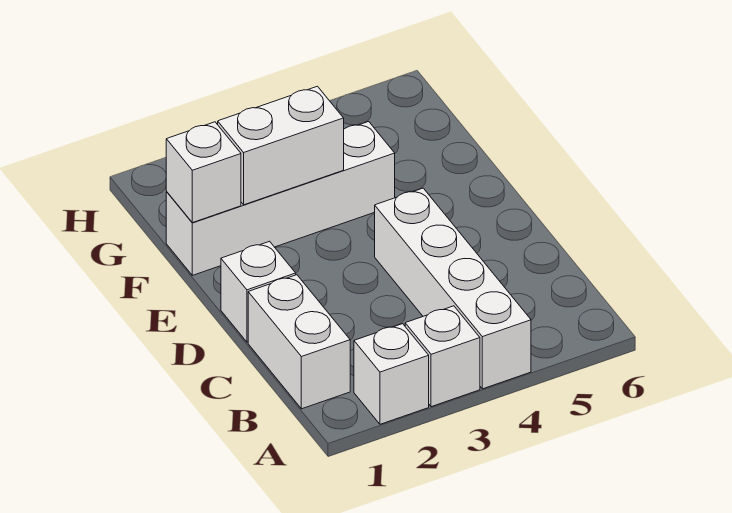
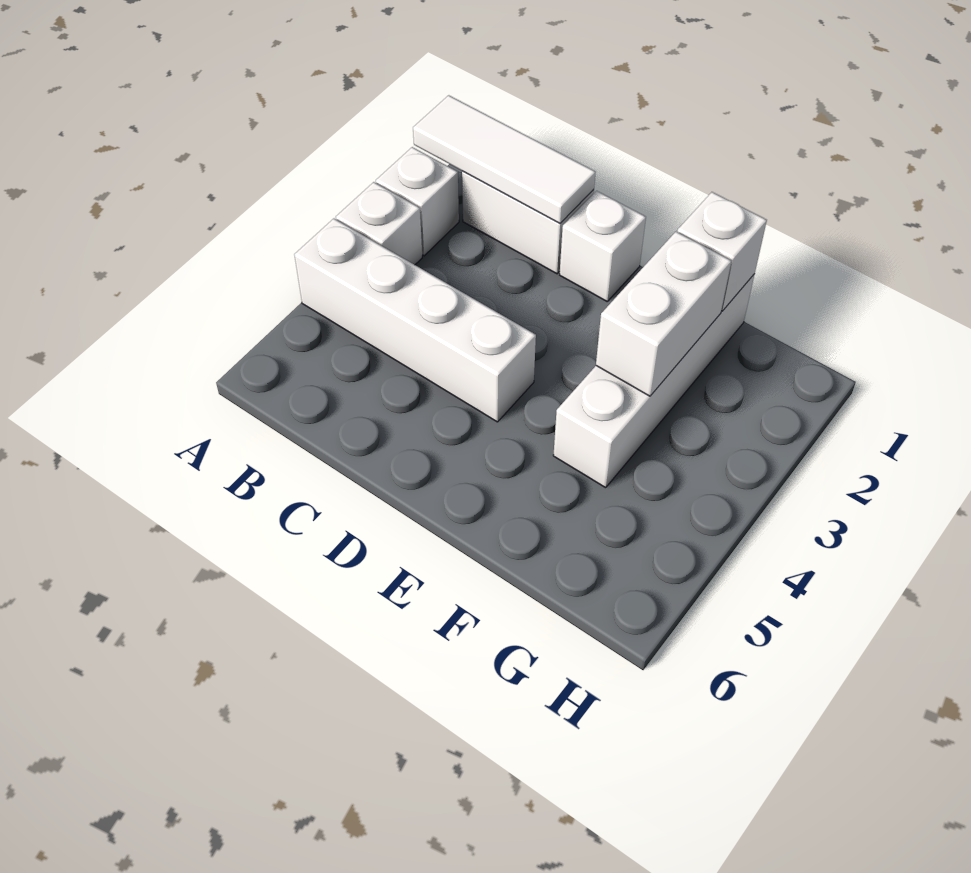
none -> white tile A1:C1 level 2

